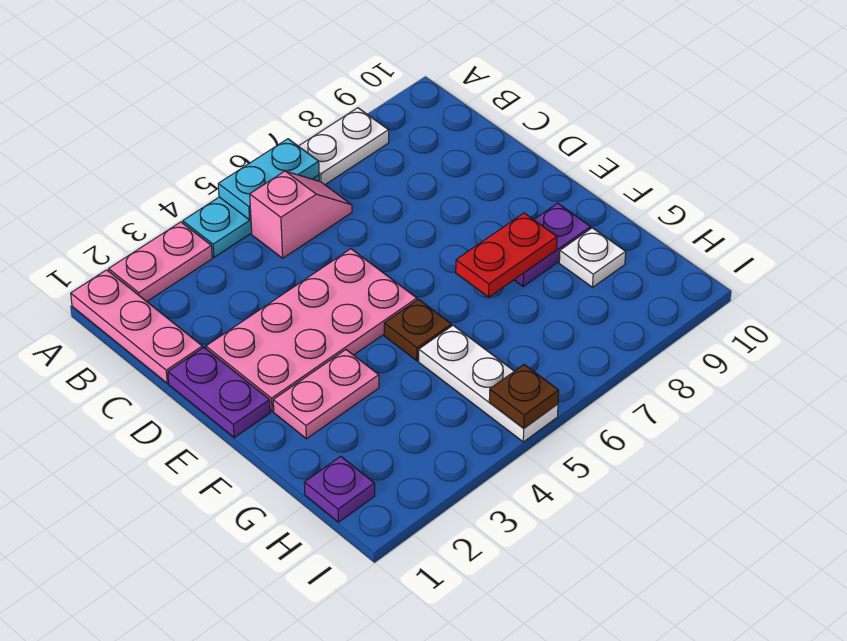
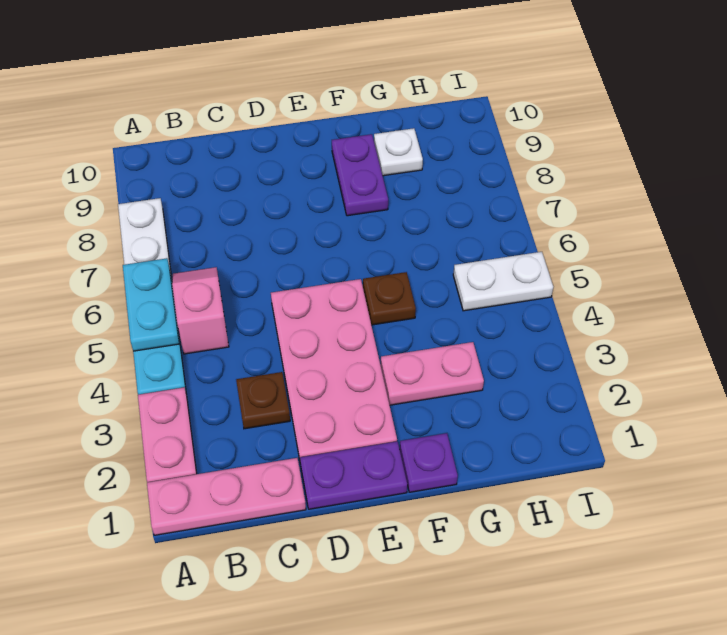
pink plate F2:F3 level 1 -> pink plate F3:G3 level 1
red plate F7:F8 level 2 -> none
white plate G5:I5 level 1 -> white plate H5:I5 level 1
purple plate H1 level 1 -> purple plate F1 level 1
brown plate I5 level 2 -> brown plate C3 level 1

